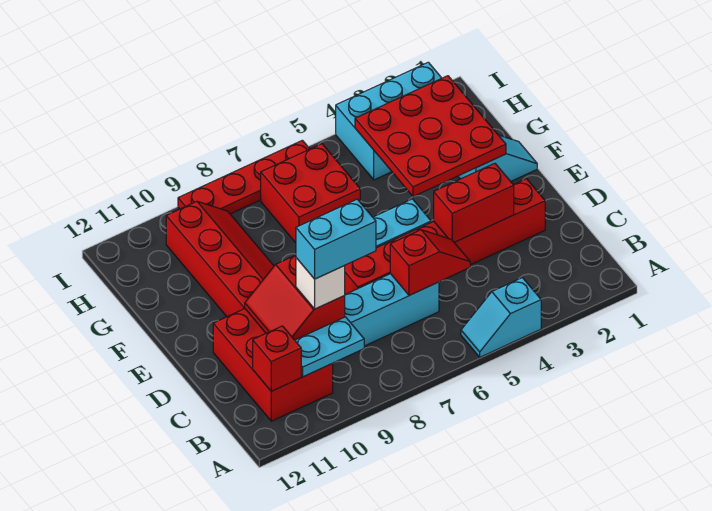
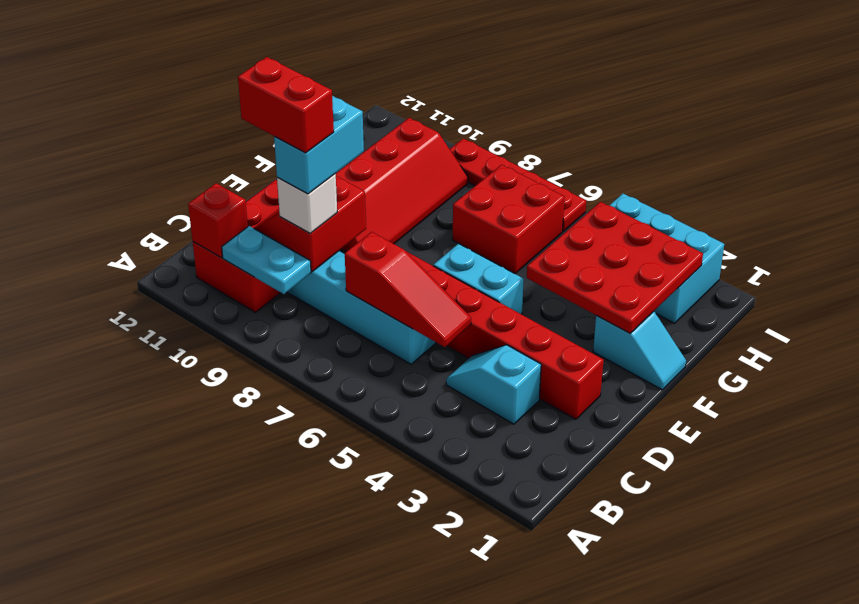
cyan slope A4:A5 level 1 top 4 -> cyan slope C3:C4 level 1 top 3
red slope C5:C6 level 2 top 6 -> red slope C5:C7 level 2 top 7
cyan brick C8:C9 level 4 -> cyan brick C9:D9 level 4
red brick D3:D4 level 2 -> red brick C9:C10 level 5

